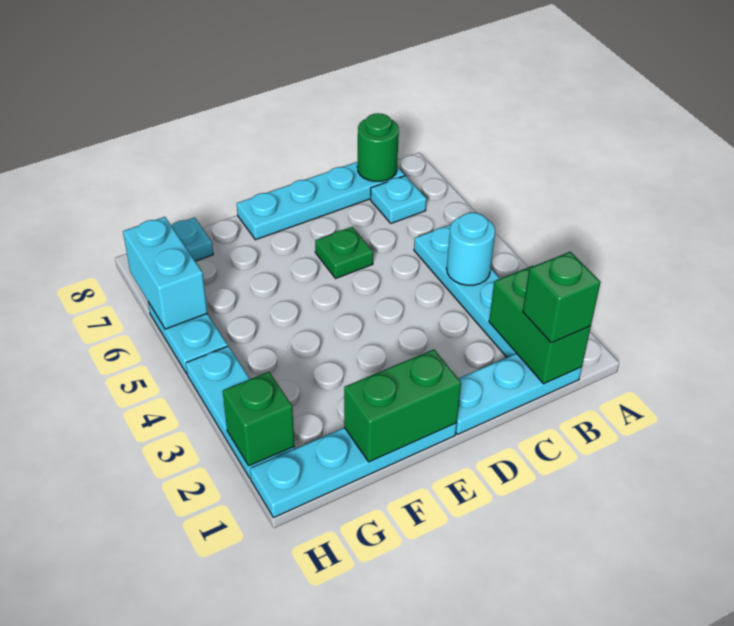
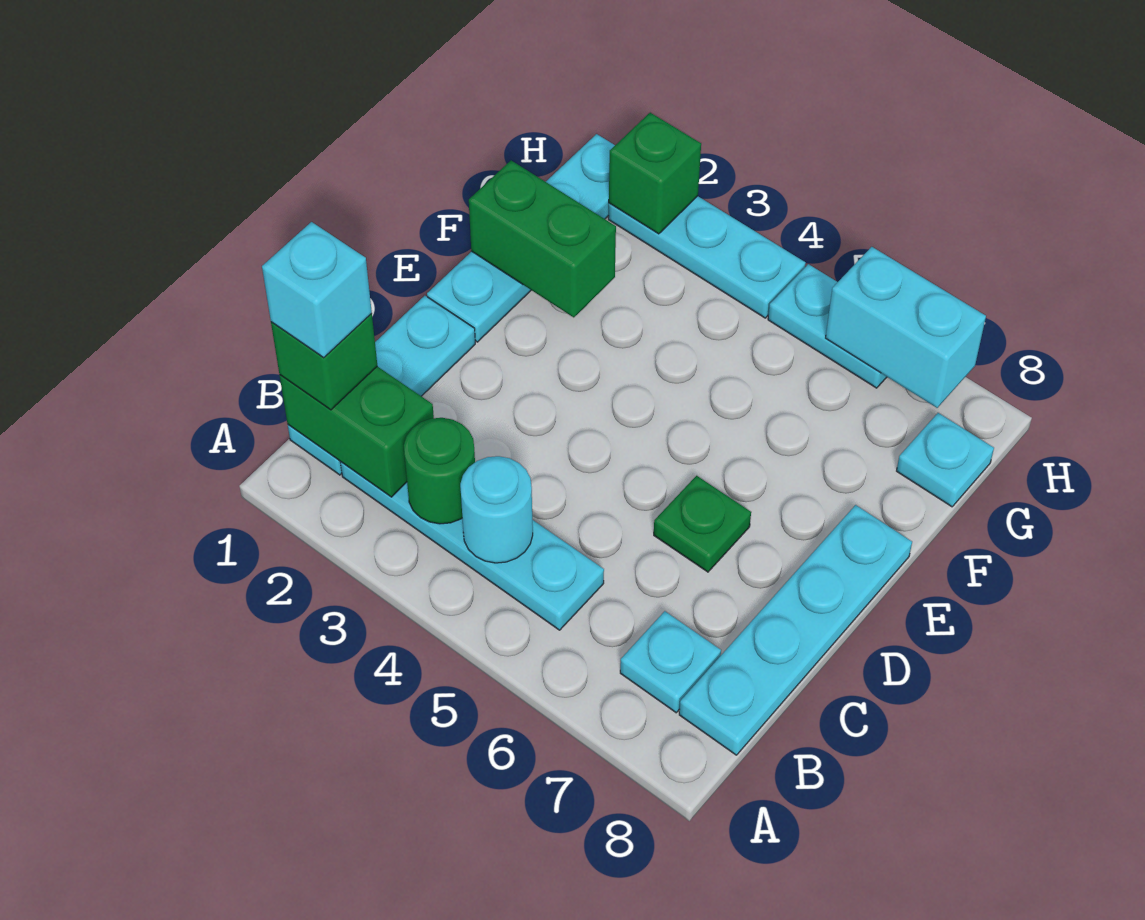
none -> cyan brick B1 level 4
green round brick B8 level 2 -> green round brick B3 level 2
green brick E1:F1 level 2 -> green brick F1:F2 level 2

